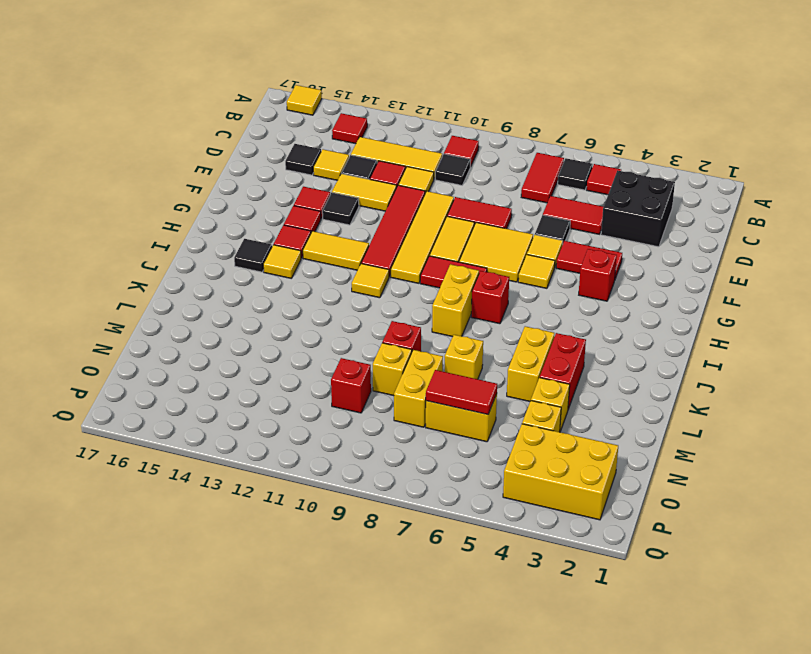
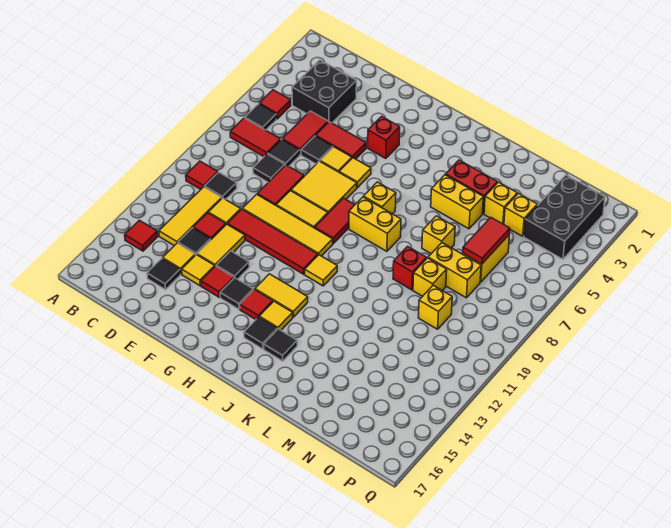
yellow tile A16 level 1 -> yellow tile E14 level 1
none -> black tile D7 level 1
none -> black tile D8 level 1
red tile F4:F5 level 1 -> red tile E5:F5 level 1
red tile G14 level 1 -> black tile G14 level 1
yellow tile H12:H13 level 1 -> yellow tile H13:I13 level 1
red brick I7 level 1 -> yellow brick I7 level 1
none -> black tile J15 level 1
red brick N10 level 1 -> yellow brick N10 level 1
yellow brick O2:P4 level 1 -> black brick O2:P4 level 1

